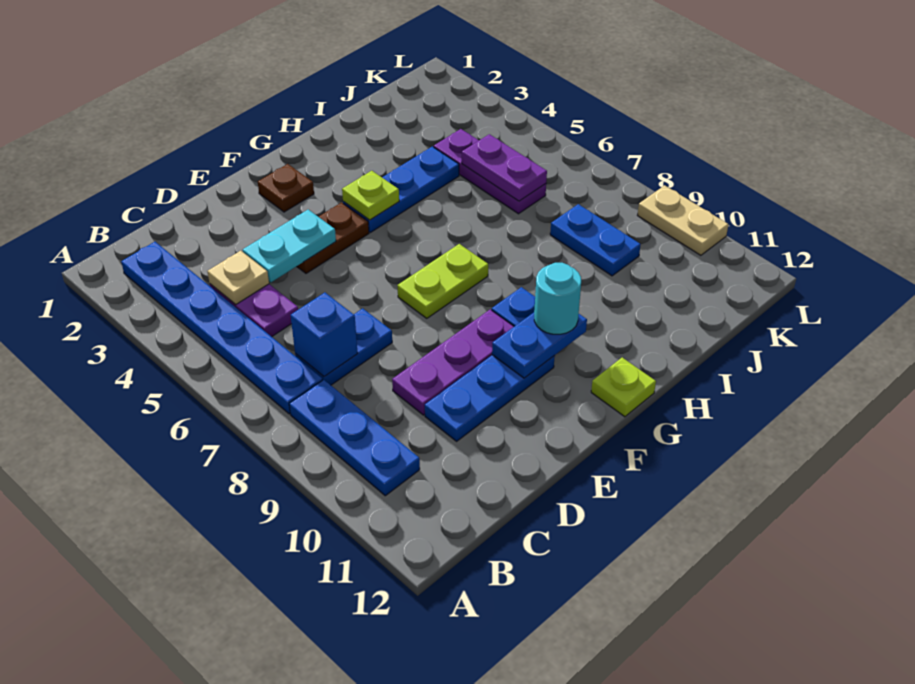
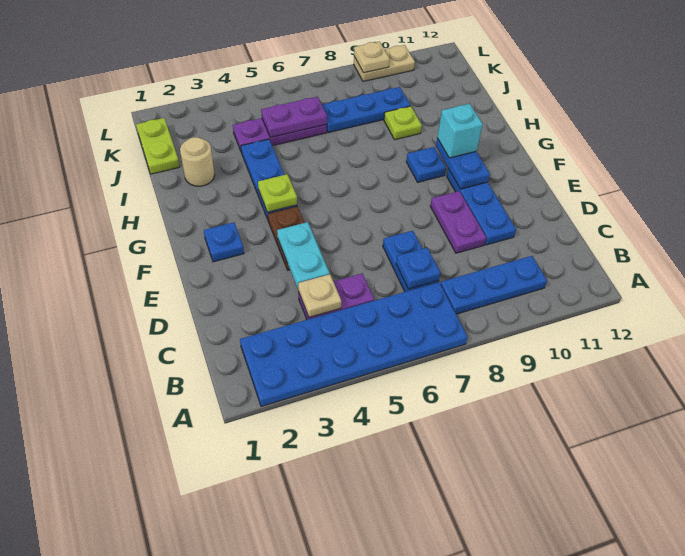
blue plate B2:B7 level 1 -> blue plate A2:B7 level 1
blue brick C7 level 2 -> blue plate C7 level 2
purple plate D9:F9 level 1 -> purple plate D9:E9 level 1
brown plate F2 level 1 -> blue plate F2 level 1
lime plate F7:G7 level 1 -> lime plate J1:K1 level 1
cyan round brick G10 level 3 -> cyan brick G10 level 3
lime plate G12 level 1 -> lime plate I9 level 1
none -> tan round brick I2 level 1
blue plate J8:J9 level 1 -> blue plate J7:J9 level 1
none -> tan plate L9 level 2

